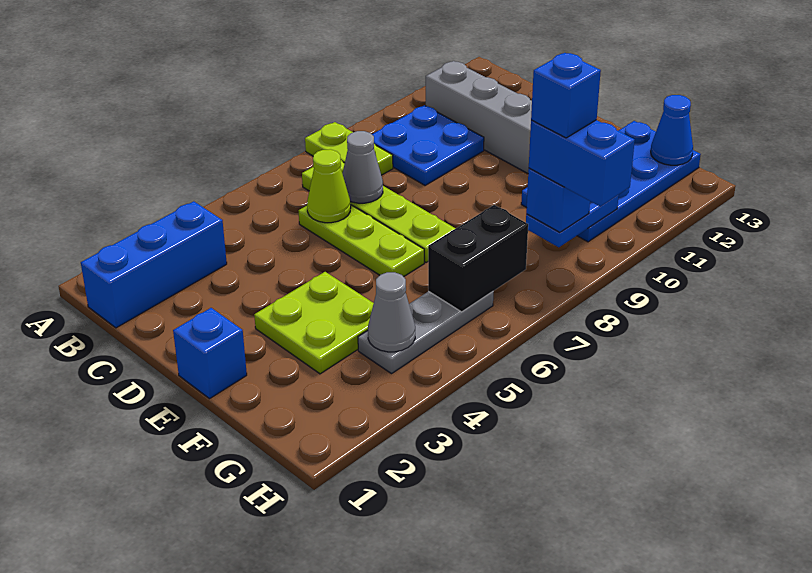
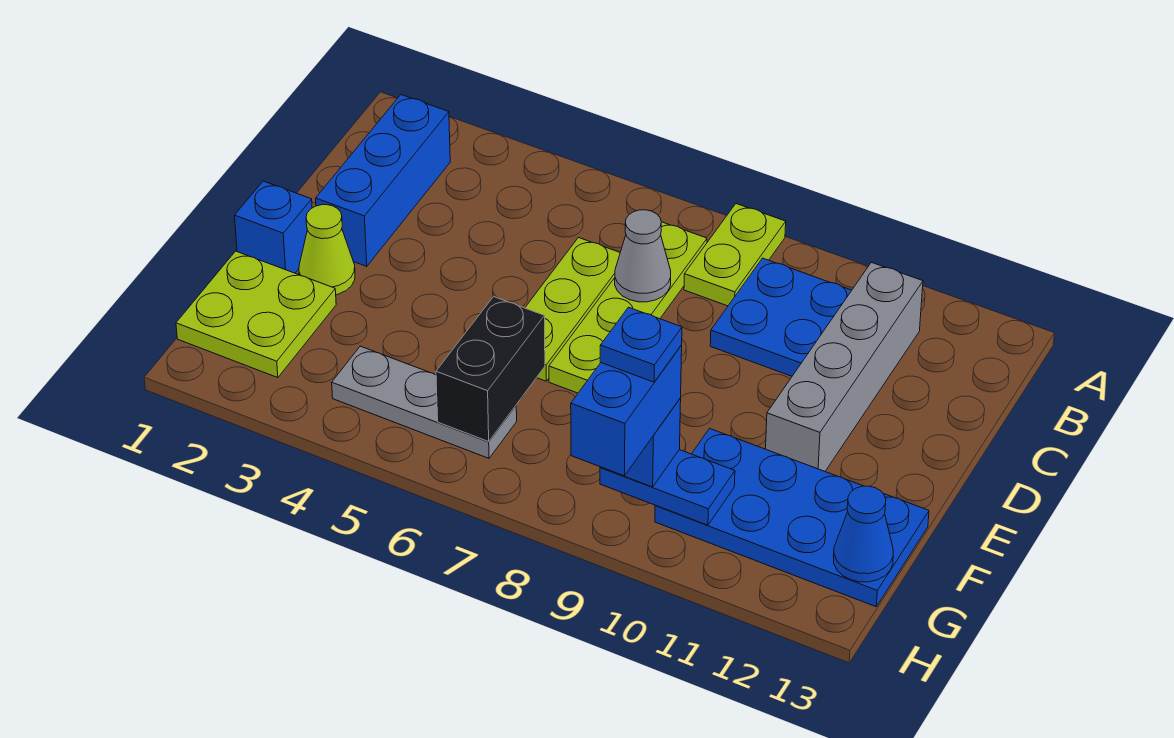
blue brick B1:B3 level 1 -> blue brick B2:D2 level 1
lime cone C6 level 2 -> lime cone E2 level 1
lime plate E3:F4 level 1 -> lime plate F1:G2 level 1
grey cone G4 level 2 -> none
black brick G6:G7 level 2 -> black brick F6:G6 level 2
blue brick G9 level 5 -> blue plate G9 level 5

